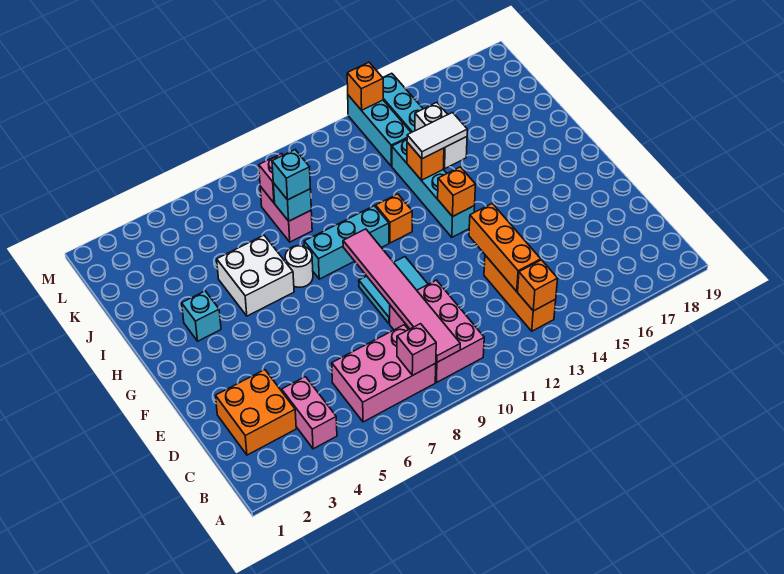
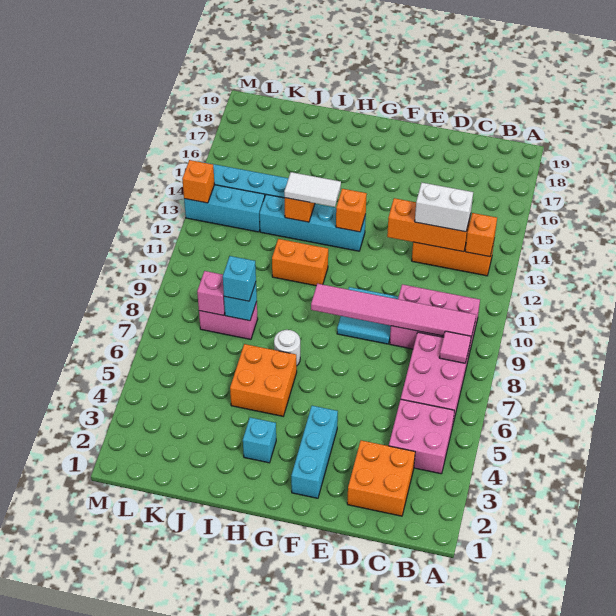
pink brick B4:C4 level 1 -> pink brick B4:C5 level 1
pink brick B8 level 2 -> pink tile B8 level 2
white brick H5:I6 level 1 -> orange brick H5:I6 level 1
cyan brick H8:H10 level 1 -> cyan brick F2:F4 level 1
orange brick H11 level 1 -> orange brick H11:I11 level 1
white tile I13:I14 level 3 -> white tile H13:I13 level 3
white brick I14:J14 level 2 -> white brick C13:D13 level 3

